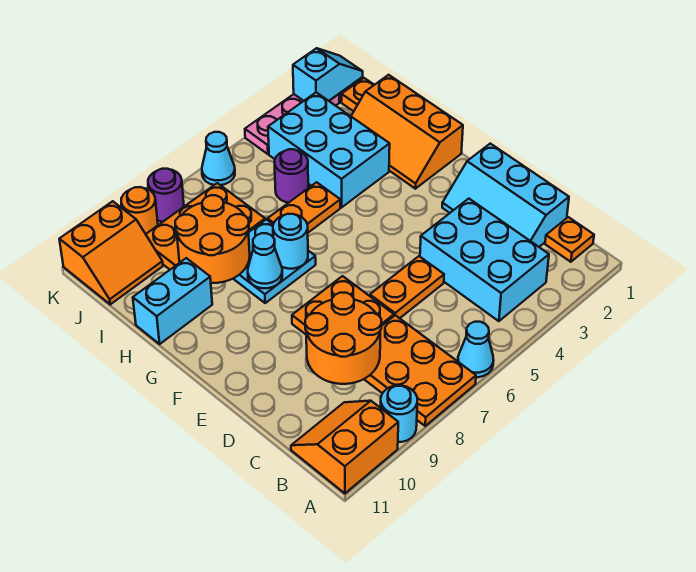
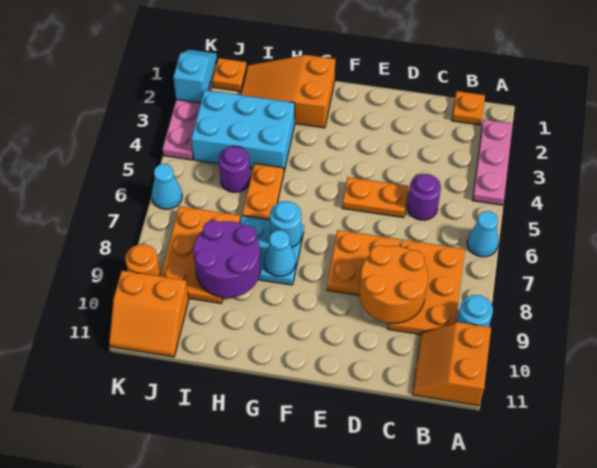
none -> pink plate A2:A4 level 1
orange plate A7:C8 level 1 -> orange plate B7:C9 level 1
cyan brick B3:D4 level 1 -> none
cyan slope C1:E2 level 1 top 1 -> none
orange plate D5:D6 level 1 -> orange plate D5:E5 level 1
orange slope G1:I2 level 1 top 1 -> orange slope G1:I2 level 1 top G
orange round brick H8:I9 level 2 -> purple round brick H8:I9 level 2
cyan brick H10:H11 level 1 -> none
orange slope J10:K11 level 1 top K -> orange slope J10:K11 level 1 top 10
purple round brick K8 level 1 -> purple round brick C5 level 1

